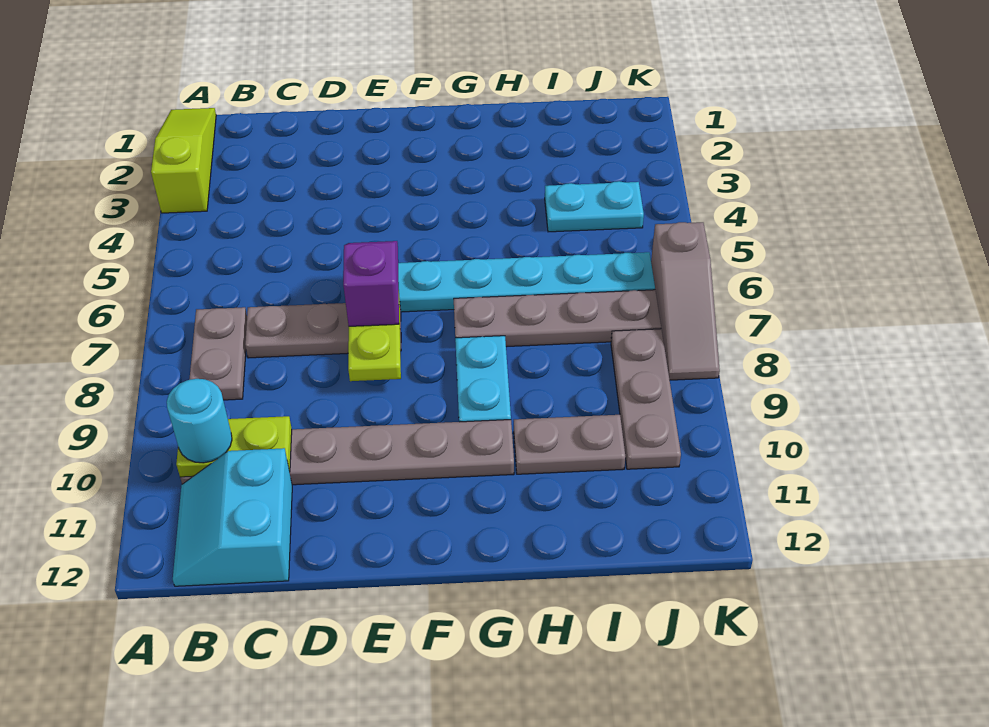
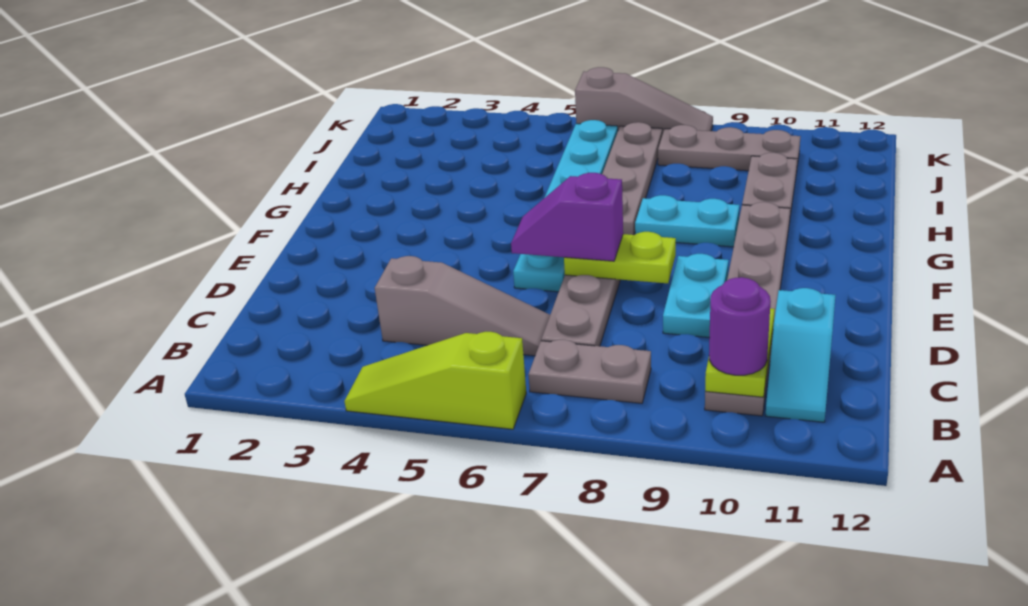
lime slope A1:A3 level 1 top 3 -> lime slope A4:A6 level 1 top 6
cyan round brick B10 level 3 -> purple round brick B10 level 3
cyan slope B11:C12 level 1 top C -> cyan slope B11:C11 level 1 top C
none -> grey slope C4:C6 level 1 top 4
cyan plate I4:J4 level 1 -> cyan plate D9:E9 level 1

